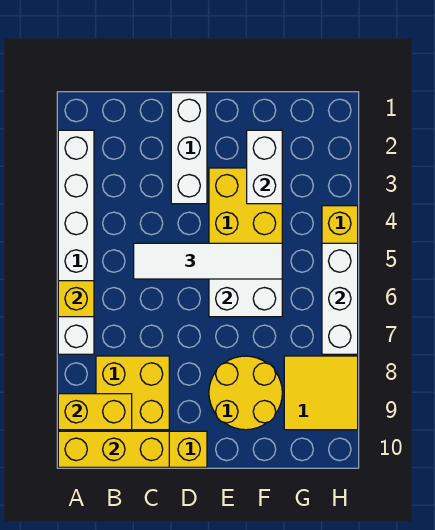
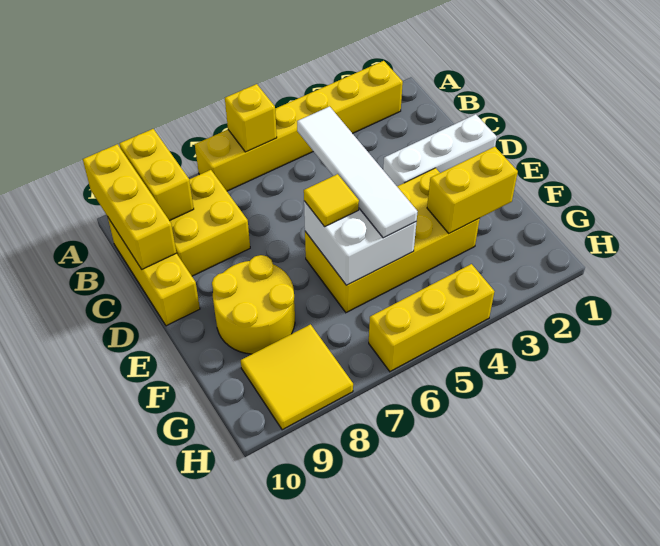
white brick A2:A7 level 1 -> yellow brick A2:A7 level 1
none -> yellow tile E6 level 3
white brick F2:F3 level 2 -> yellow brick F2:F3 level 2
white brick H5:H7 level 2 -> none

